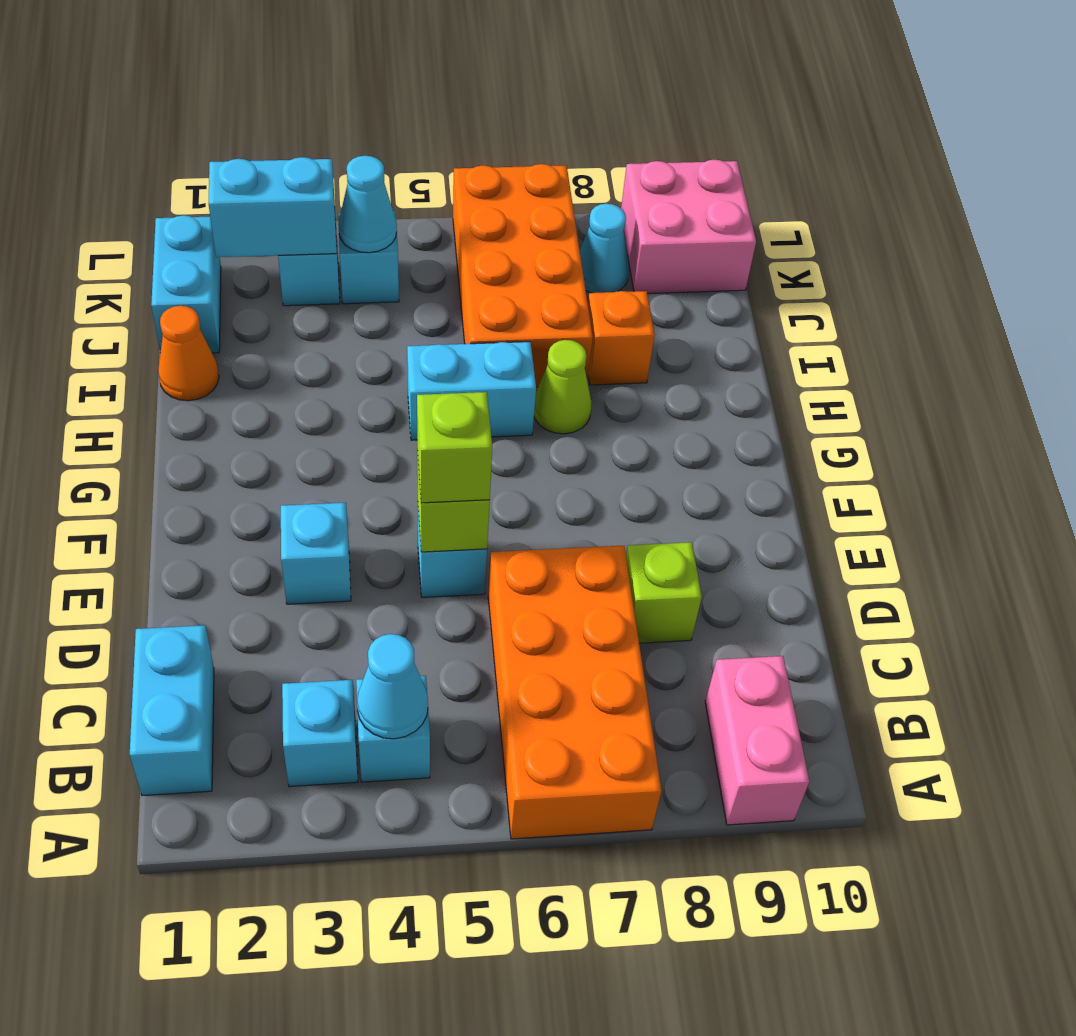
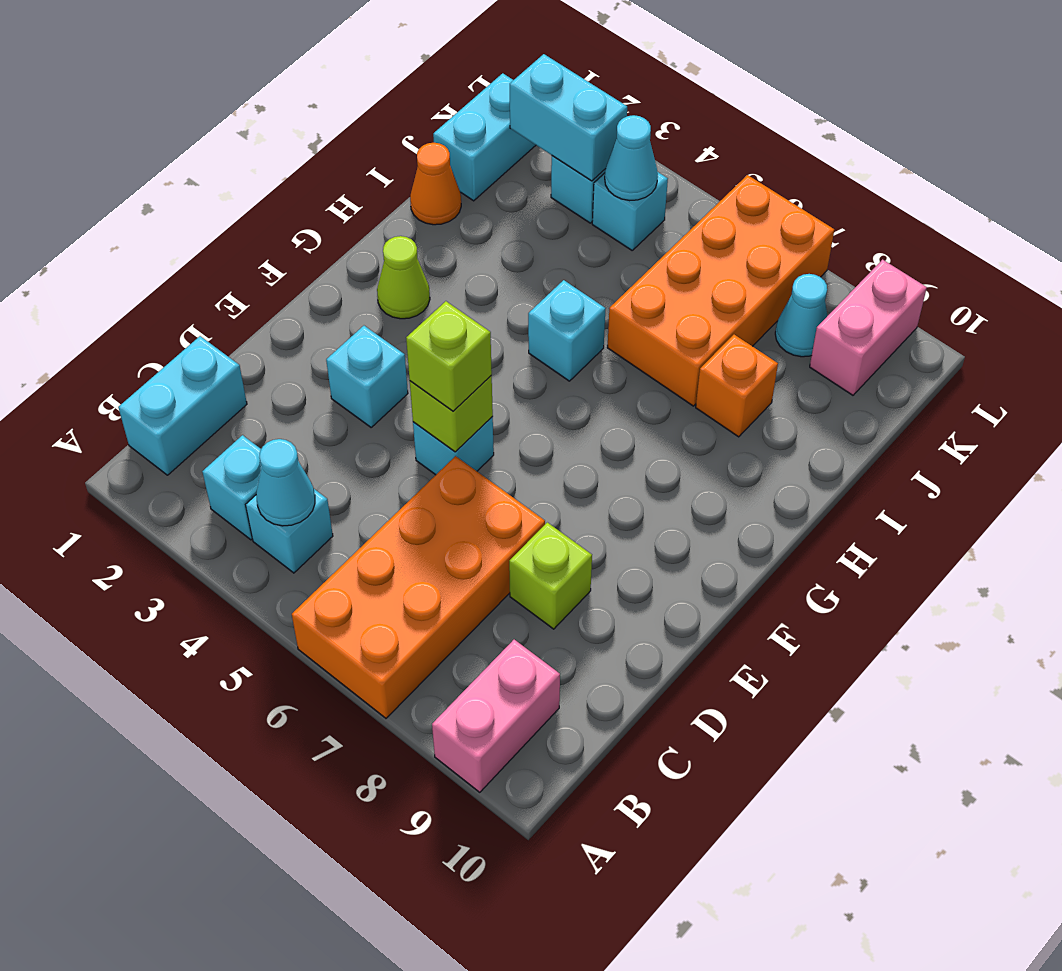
cyan brick H5:H6 level 1 -> cyan brick H5 level 1
lime cone H7 level 1 -> lime cone G2 level 1
pink brick K9:L10 level 1 -> pink brick K9:L9 level 1

